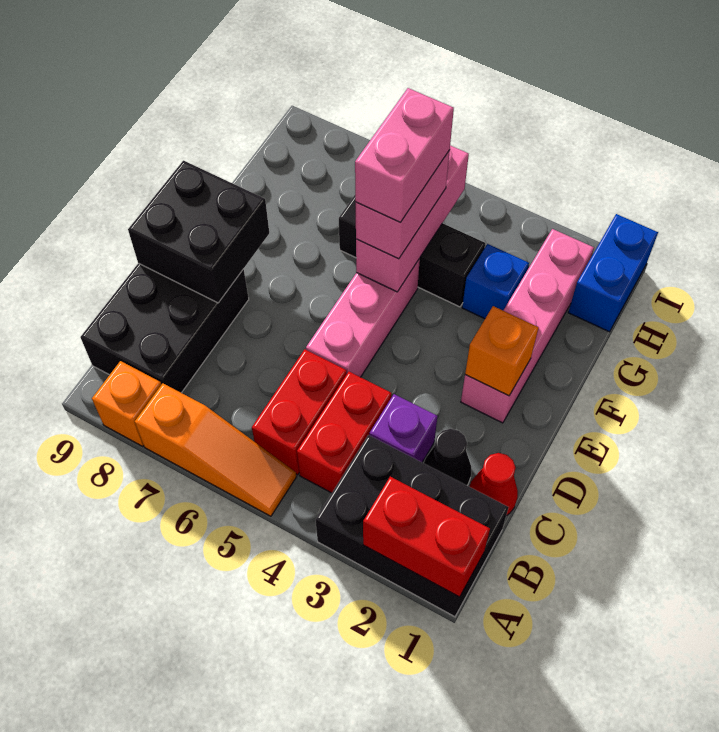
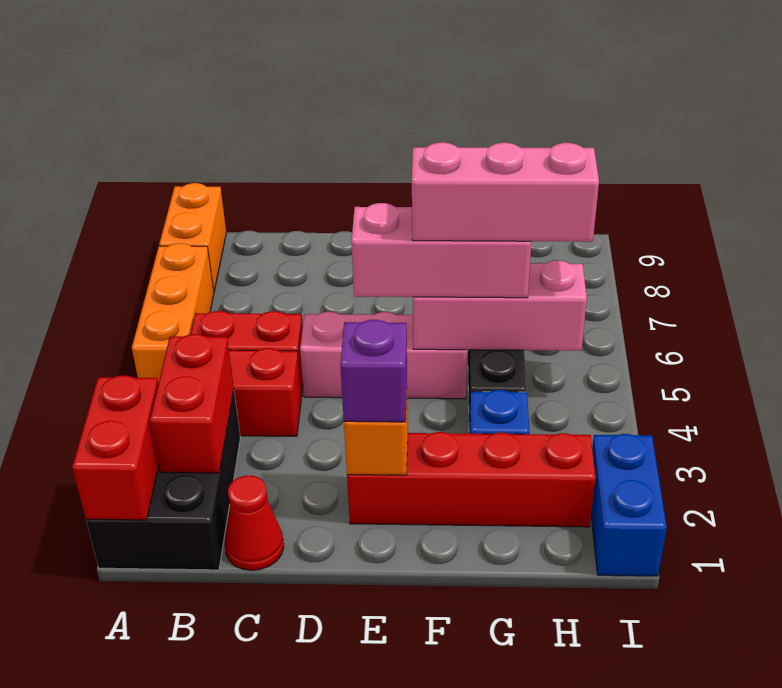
orange slope A5:A7 level 1 top 7 -> orange brick A5:A7 level 1
orange brick A8 level 1 -> orange brick A8:A9 level 1
none -> red brick B2:B3 level 2
black brick B8:D9 level 1 -> none
black cone C2 level 1 -> none
purple brick C3 level 1 -> purple brick E2 level 3
black brick D8:E9 level 2 -> none
pink brick E2:H2 level 1 -> red brick E2:H2 level 1
pink brick F5:G5 level 3 -> pink brick E5:G5 level 3
pink brick F5:G5 level 4 -> pink brick F5:H5 level 4
blue brick H1:I1 level 1 -> blue brick I1:I2 level 1

